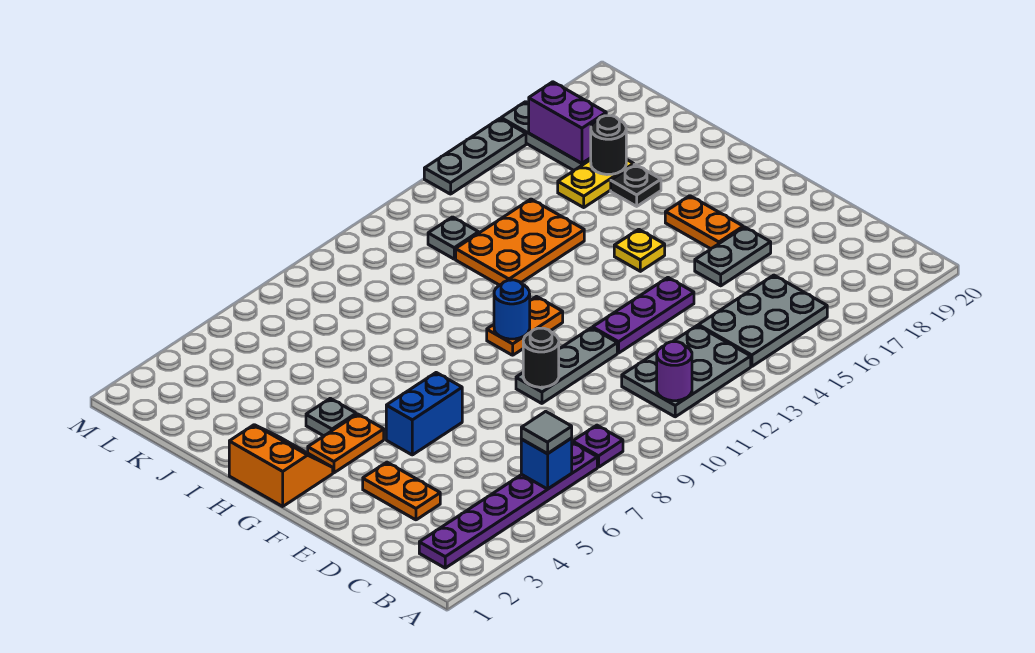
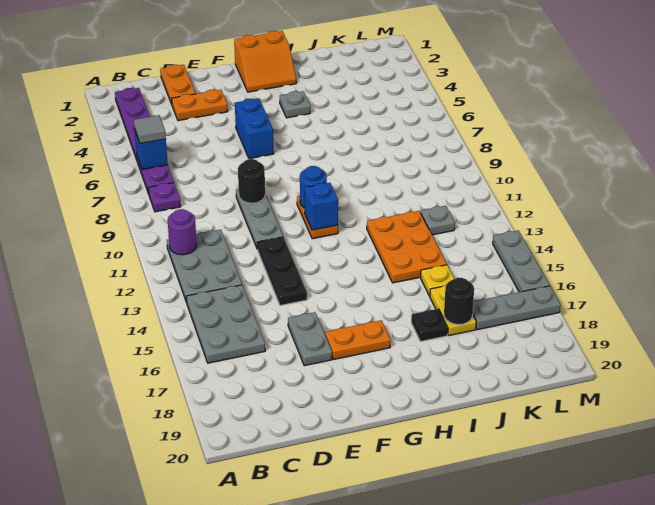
purple plate E12:E14 level 1 -> black plate E12:E14 level 1
orange plate G3:G4 level 1 -> orange plate D1:D2 level 1
none -> blue brick G11 level 2
yellow plate G15 level 1 -> yellow plate J15 level 1
purple brick K17:L17 level 2 -> none

